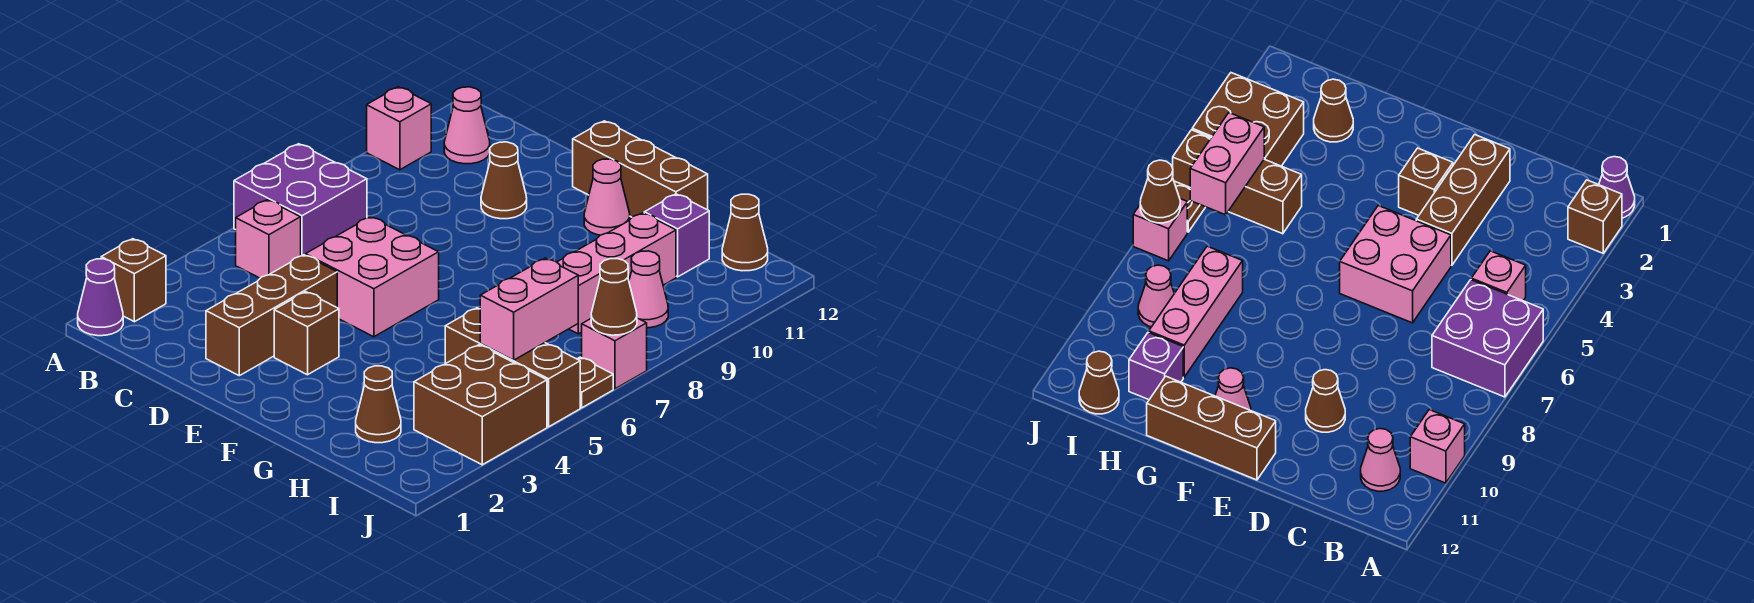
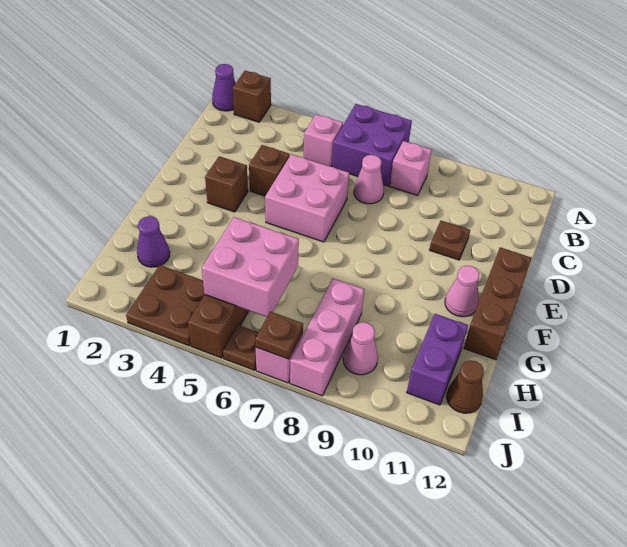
pink brick A10 level 1 -> pink brick B8 level 1
pink cone B11 level 1 -> pink cone C7 level 1
brown brick D2:D4 level 1 -> brown brick D4 level 1
brown cone D10 level 1 -> brown plate D10 level 1
brown cone H2 level 1 -> purple cone H2 level 1
pink brick H8:H10 level 1 -> pink brick H8:J8 level 1
purple brick H11 level 1 -> purple brick H11:I11 level 1
brown brick I3:J4 level 1 -> brown plate I3:J4 level 1
pink brick I5:I6 level 2 -> pink brick H5:I6 level 2
brown cone J7 level 2 -> brown plate J7 level 2

